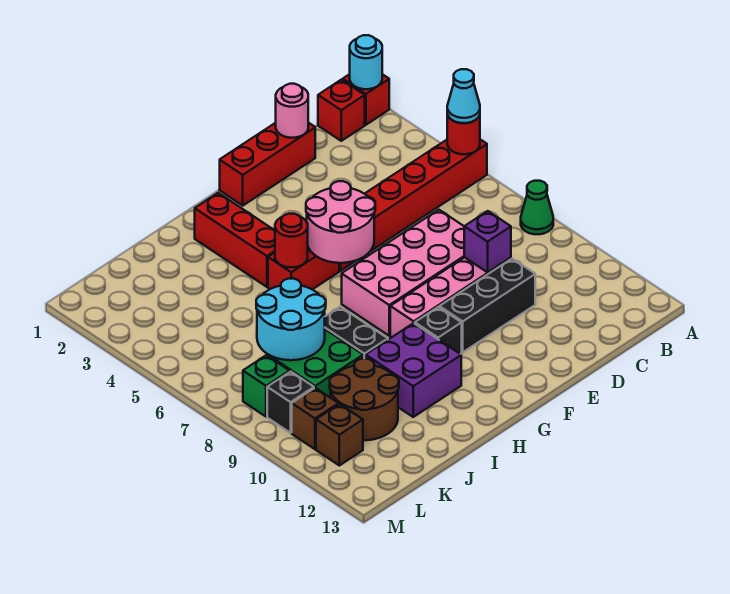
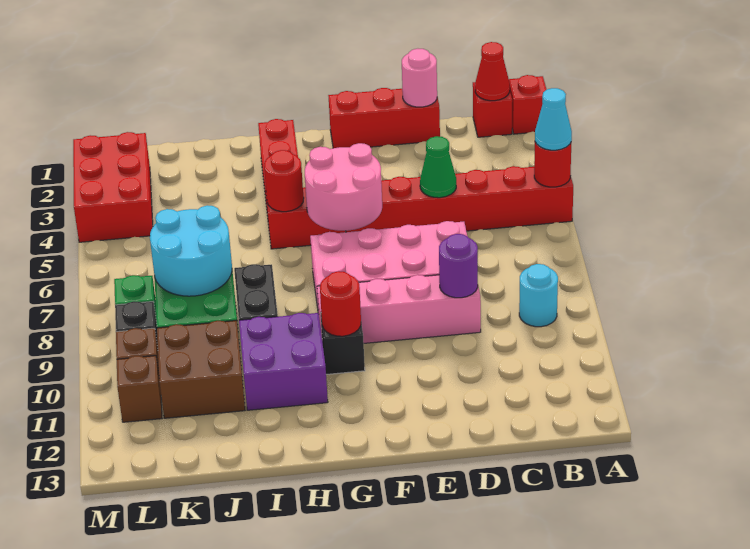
cyan round brick A1 level 2 -> cyan round brick B9 level 1
green cone A8 level 1 -> green cone D5 level 2
none -> red cone B1 level 2
purple brick D9 level 2 -> purple round brick D9 level 2
black brick D10:F10 level 1 -> none
none -> red round brick G10 level 2
brown round brick J10:K11 level 1 -> brown brick J10:K11 level 1
none -> red brick L2:M4 level 1

